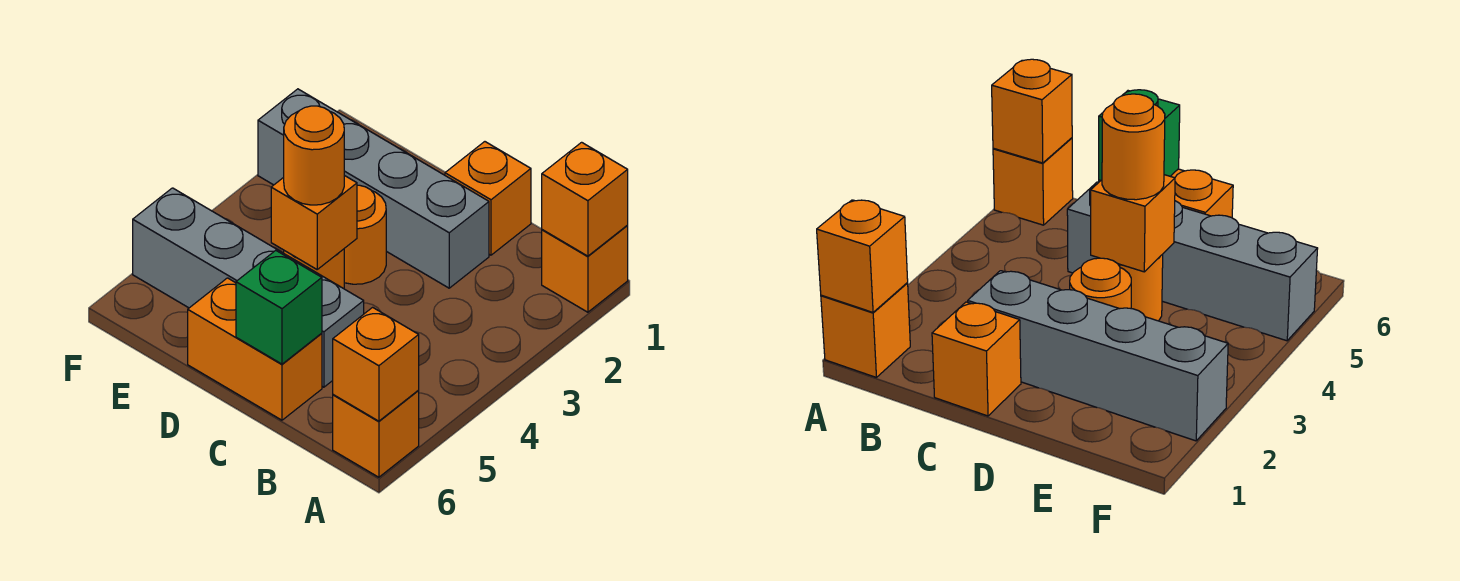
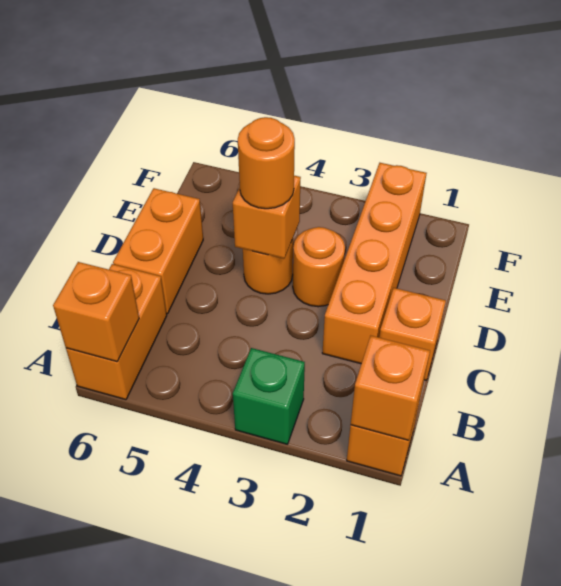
orange brick A6 level 1 -> orange brick A6:B6 level 1
grey brick C2:F2 level 1 -> orange brick C2:F2 level 1
grey brick C5:F5 level 1 -> none
green brick C6 level 2 -> green brick A3 level 1

